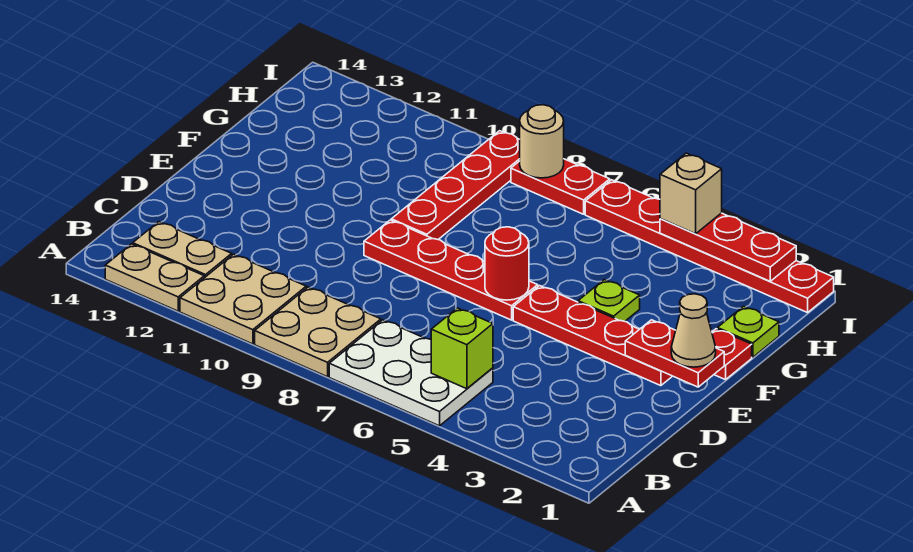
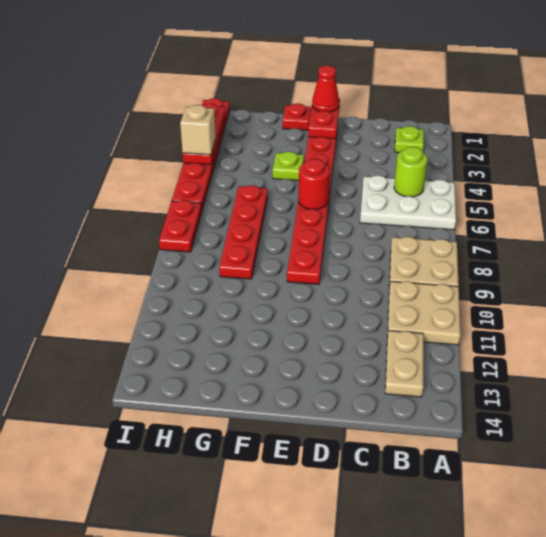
white plate A5:B7 level 1 -> white plate A5:C6 level 1
tan plate A12:A13 level 1 -> none
lime brick B5 level 2 -> lime round brick B5 level 2
tan cone E1 level 3 -> red cone E1 level 3
red plate F9:I9 level 1 -> red plate G6:G9 level 1
lime plate G1 level 1 -> lime plate B2 level 1
tan round brick I8 level 2 -> none

